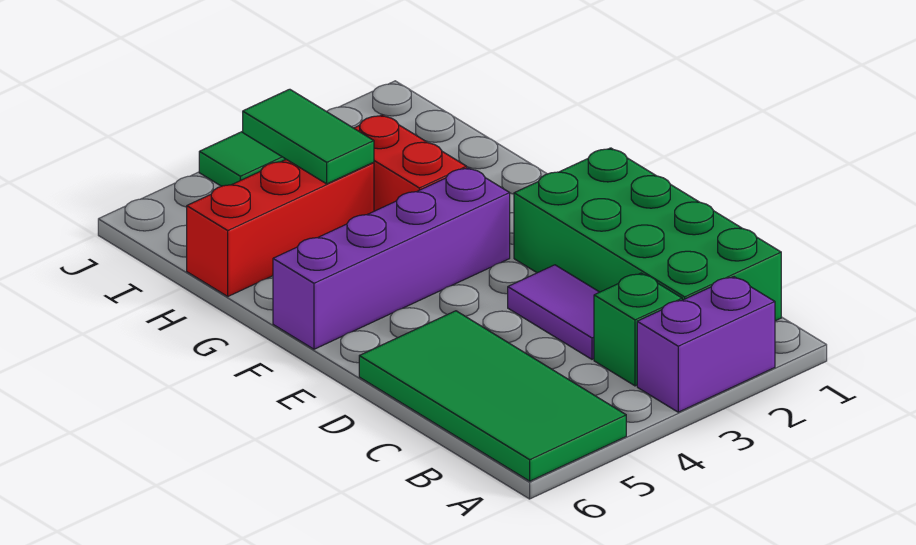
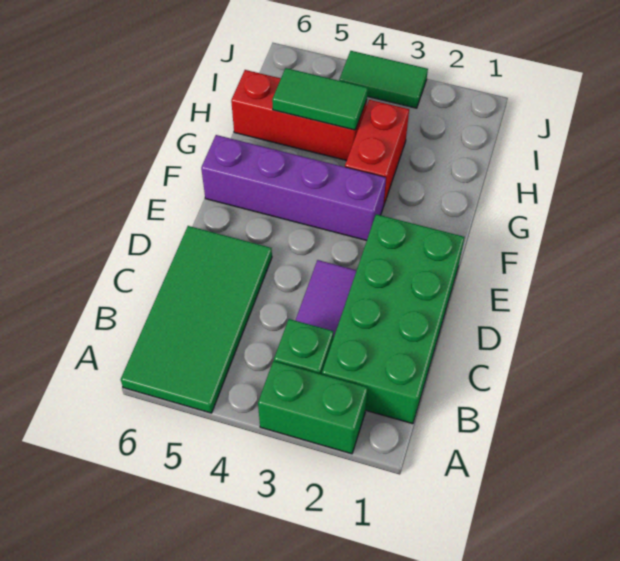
purple brick A2:A3 level 1 -> green brick A2:A3 level 1
green tile H4:I4 level 2 -> green tile H4:H5 level 2

